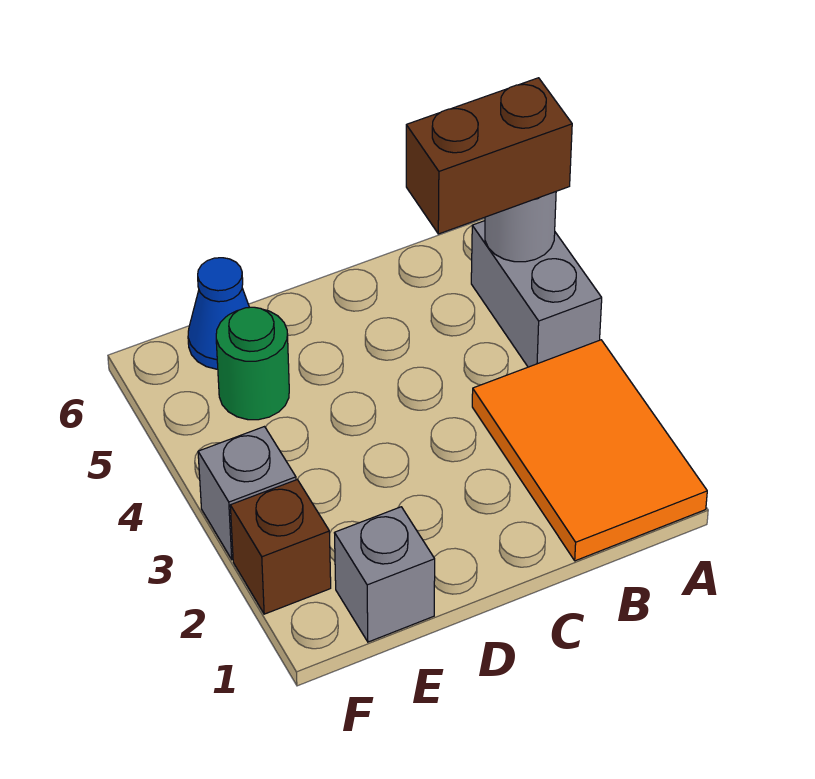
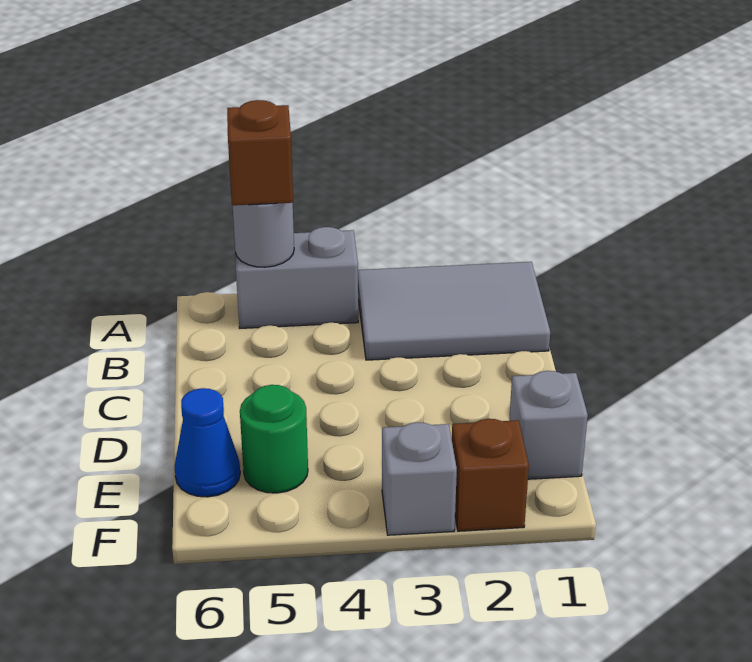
orange tile A1:B3 level 1 -> grey tile A1:B3 level 1
brown brick A5:B5 level 3 -> brown brick A5 level 3

